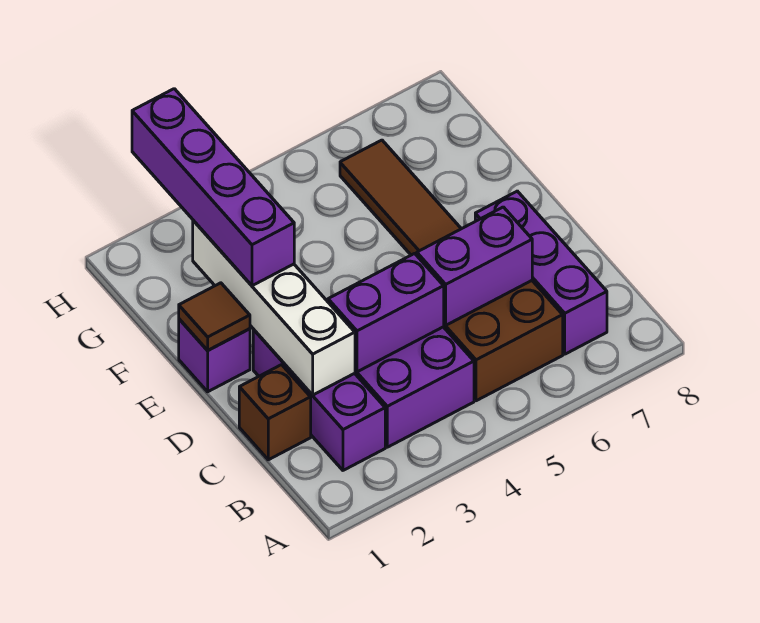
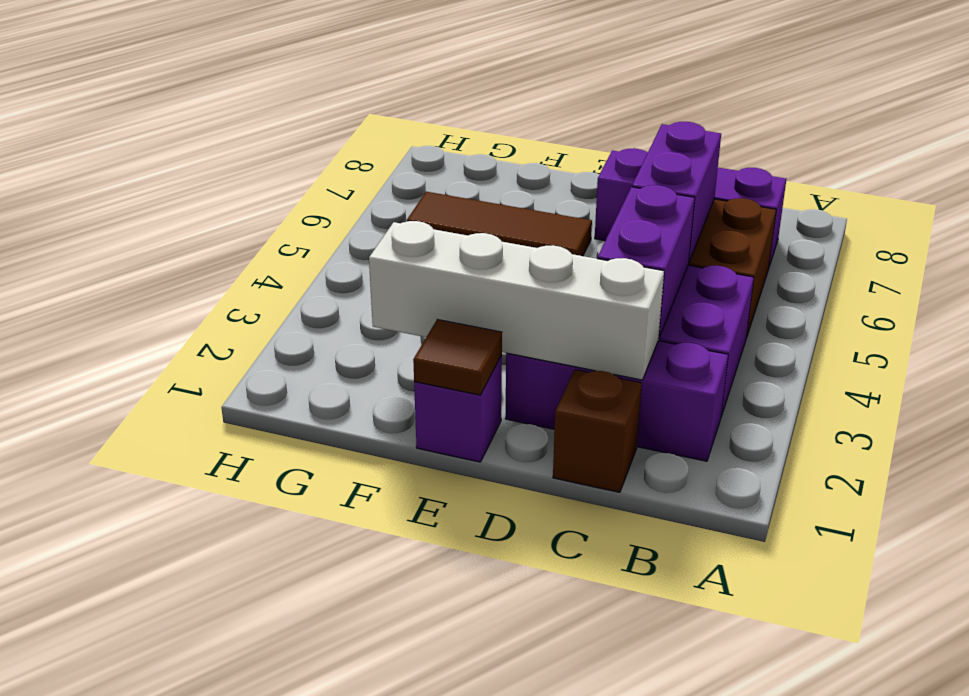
purple brick E2:H2 level 3 -> none

